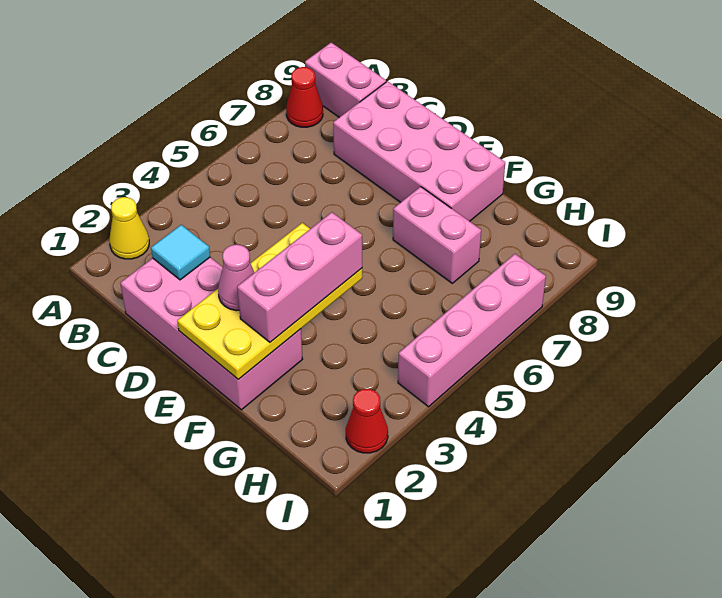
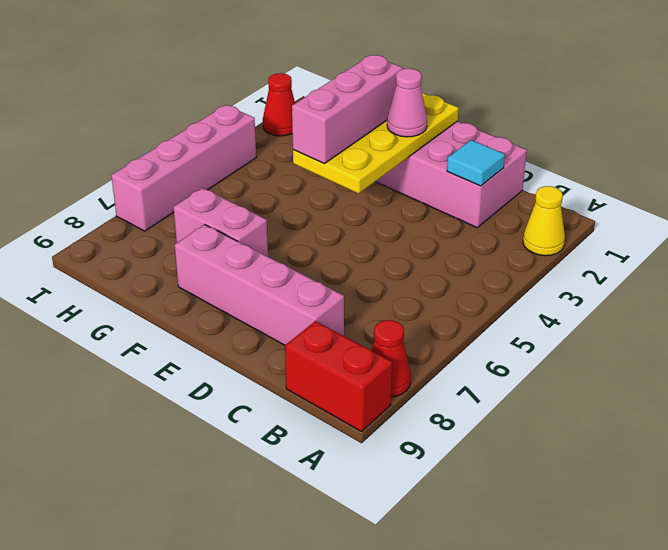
pink brick A9:B9 level 1 -> red brick A9:B9 level 1
pink brick C8:F9 level 1 -> pink brick C8:F8 level 1

